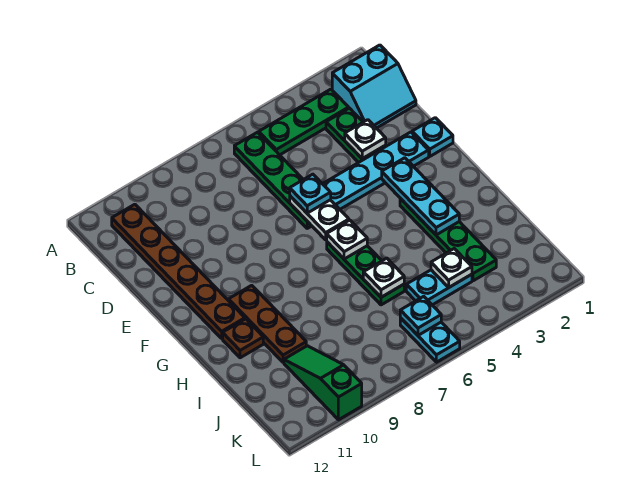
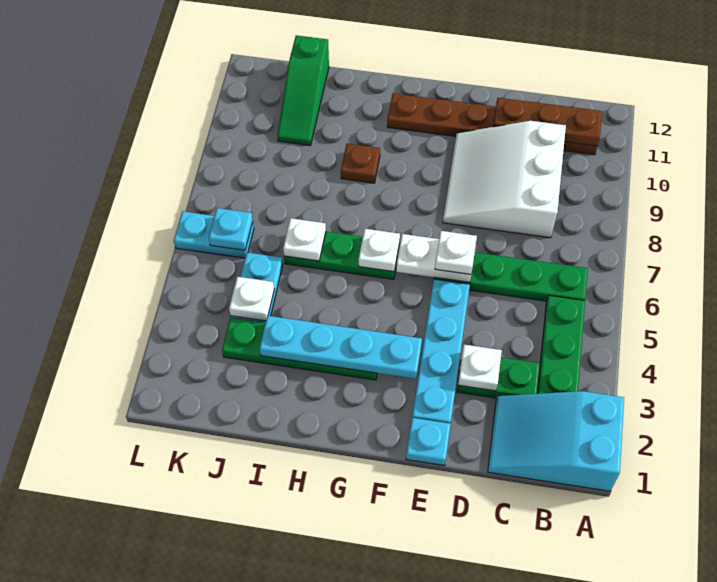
cyan slope B1:C2 level 1 top B -> cyan slope A1:C2 level 1 top A
none -> white slope C8:E10 level 1 top C
cyan plate E6 level 3 -> white plate E6 level 3
cyan plate F3:H3 level 2 -> cyan plate F3:I3 level 2
brown plate G10:I10 level 1 -> brown plate B11:D11 level 2
brown plate H11 level 1 -> brown plate H9 level 1
green slope J10:L10 level 1 top L -> green slope J10:J12 level 1 top 12

